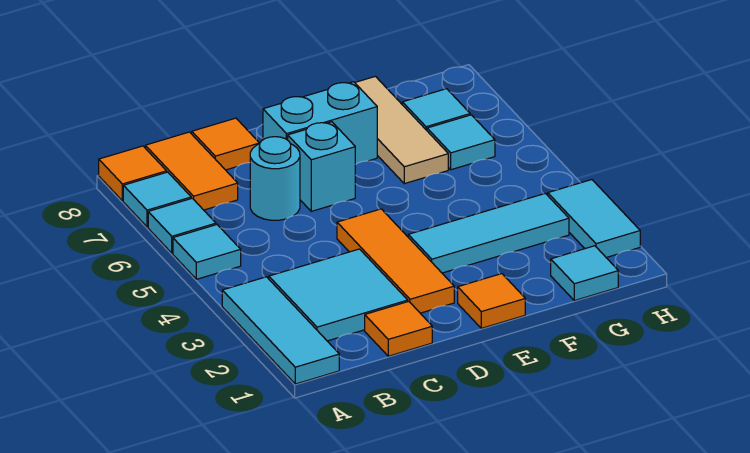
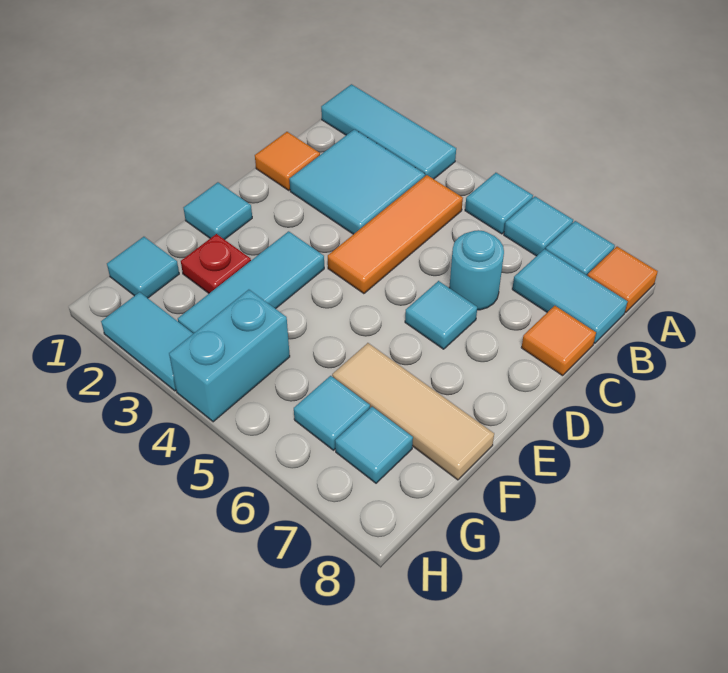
orange tile B7:B8 level 1 -> cyan tile B7:B8 level 1
orange tile D2:D4 level 1 -> orange tile B4:D4 level 1
cyan brick D6 level 1 -> cyan tile D6 level 1
cyan brick D7:E7 level 1 -> cyan brick G4:H4 level 1
orange tile E1 level 1 -> cyan tile E1 level 1
none -> red plate F2 level 1

